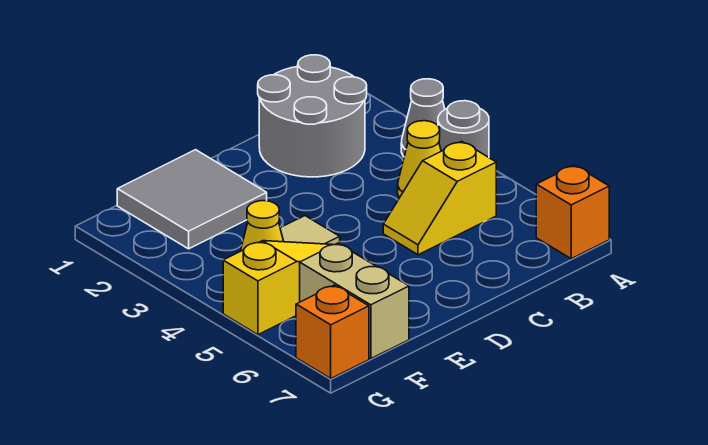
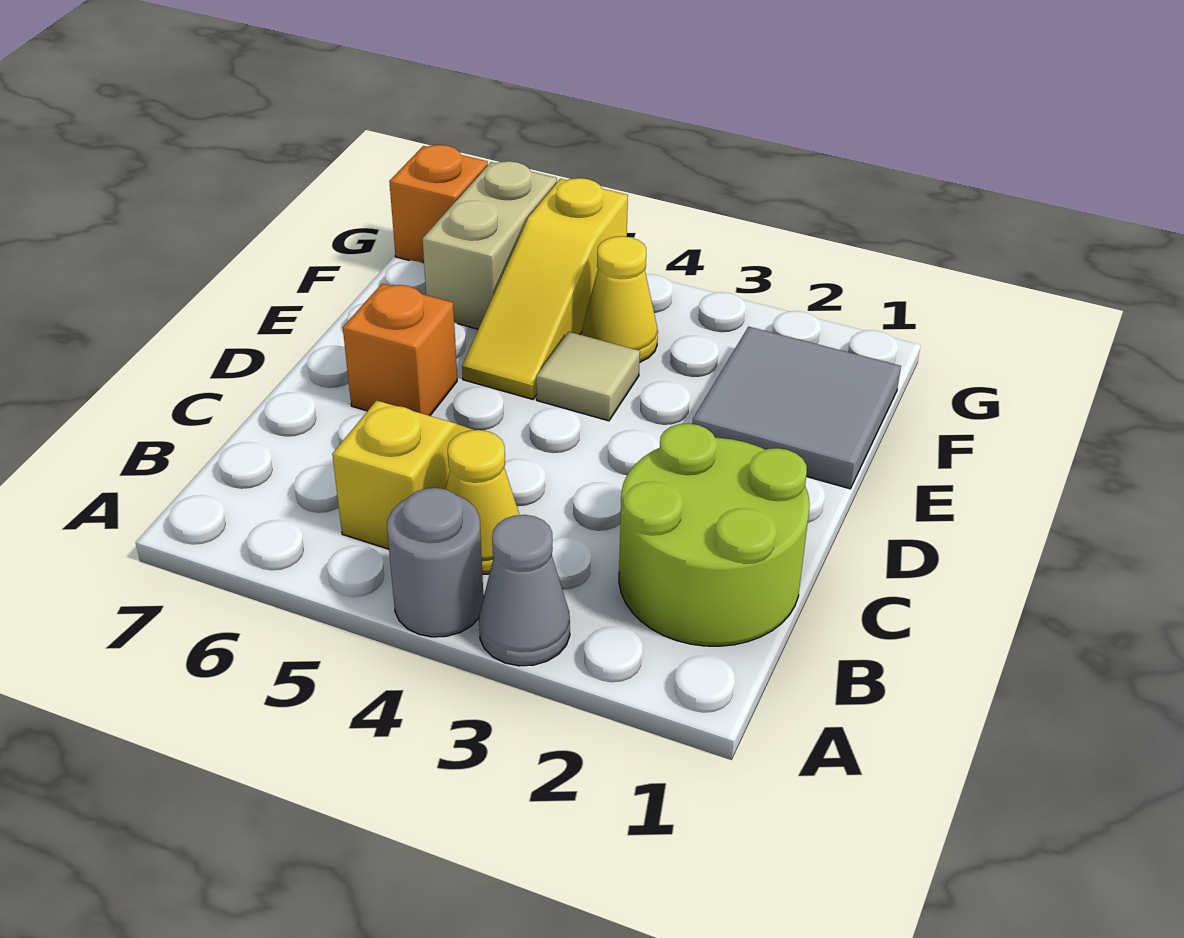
orange brick A7 level 1 -> orange brick D6 level 1
grey round brick B1:C2 level 1 -> lime round brick B1:C2 level 1
tan brick F6:F7 level 1 -> tan brick F6:G6 level 1

